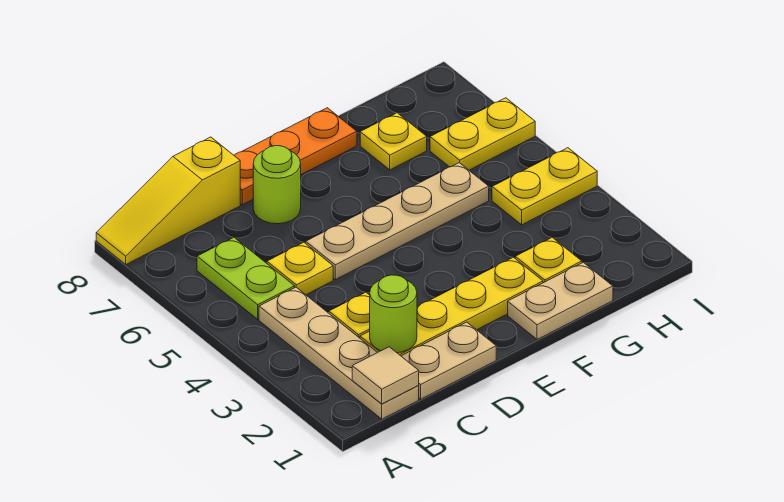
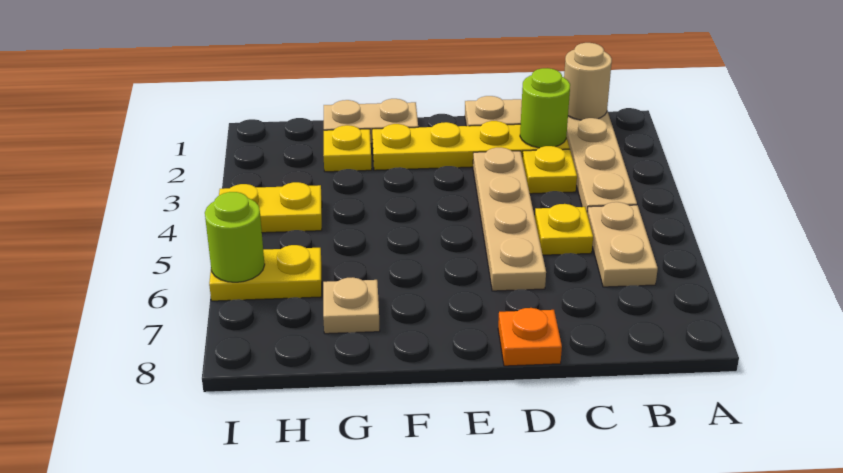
yellow slope A8:C8 level 1 top C -> none
tan tile B1 level 2 -> tan round brick B1 level 2
lime plate B5:B6 level 1 -> tan plate B5:B6 level 1
tan plate D5:G5 level 1 -> tan plate D3:D6 level 1
lime round brick D7 level 1 -> lime round brick I6 level 2
orange plate D8:F8 level 1 -> orange plate D8 level 1
yellow plate G7 level 1 -> tan plate G7 level 1

